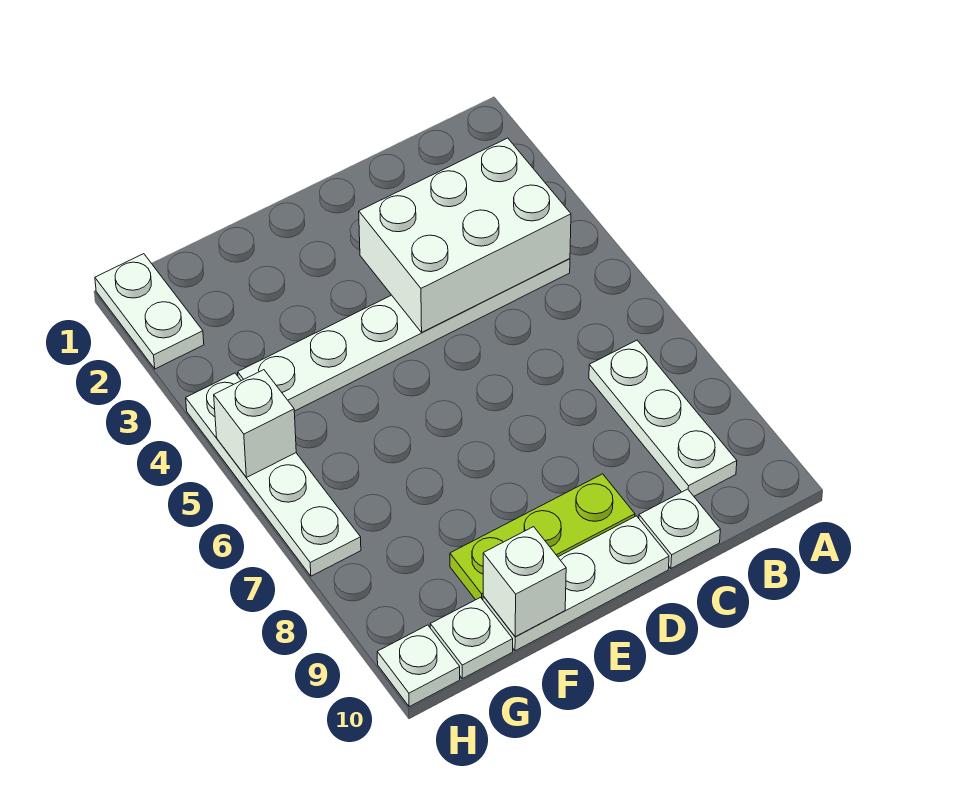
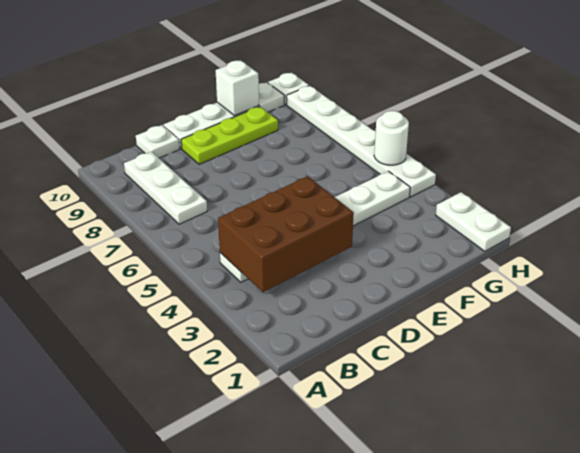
white brick B3:D4 level 2 -> brown brick B3:D4 level 2
white plate H4:H7 level 1 -> white plate H4:H9 level 1
white brick H5 level 2 -> white round brick H5 level 2

